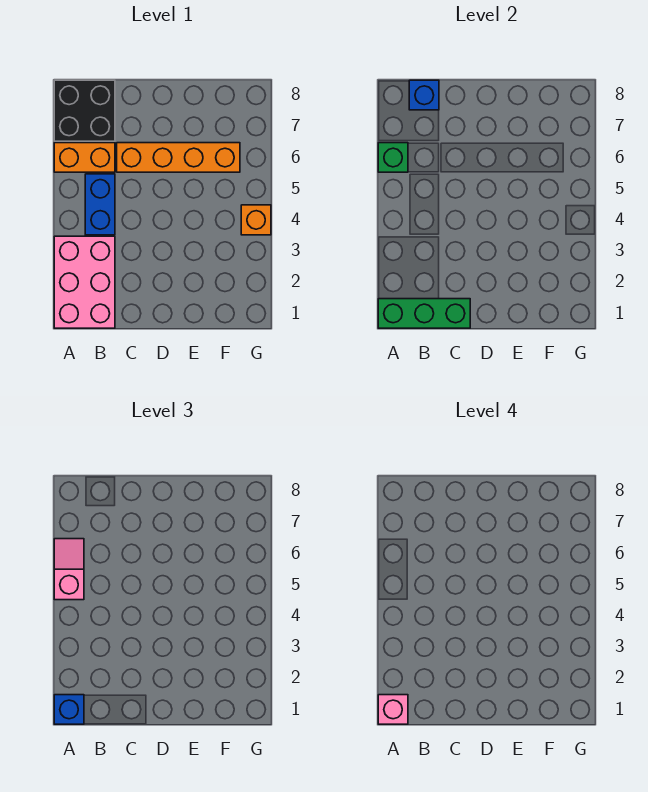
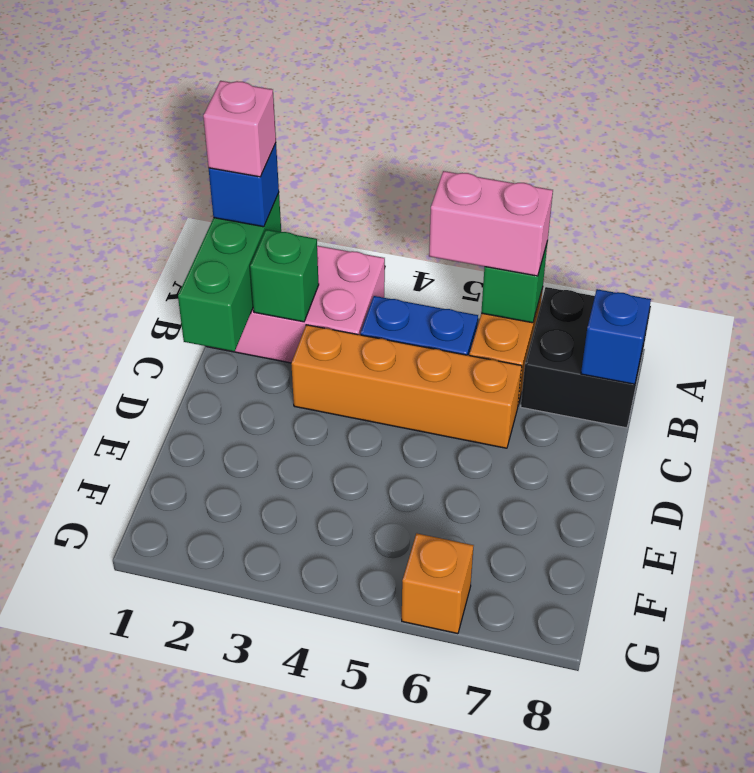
pink slope A5:A6 level 3 top 5 -> pink brick A5:A6 level 3
none -> green brick B2 level 2
orange brick C6:F6 level 1 -> orange brick C3:C6 level 1
orange brick G4 level 1 -> orange brick G6 level 1

